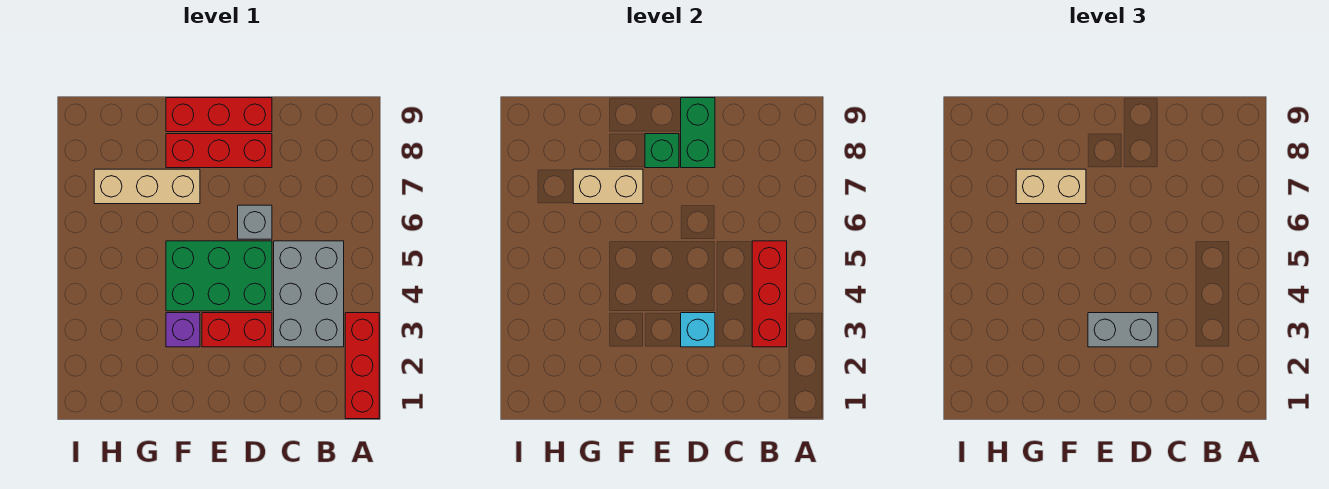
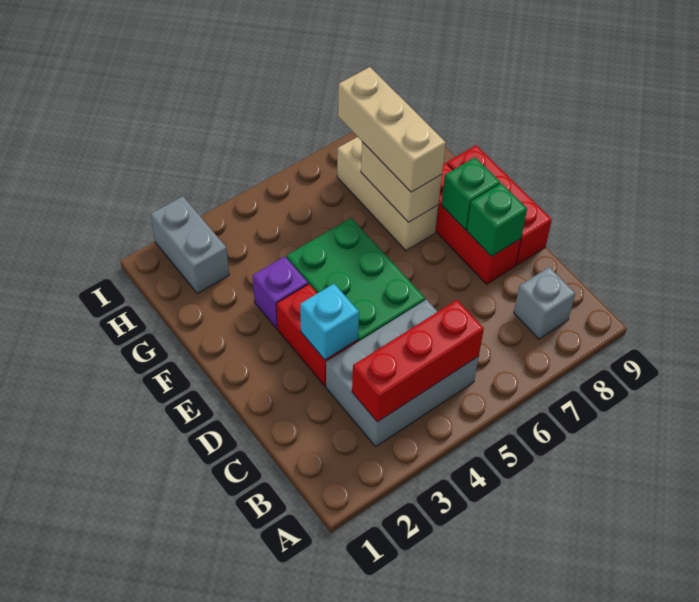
red brick A1:A3 level 1 -> none
grey brick D3:E3 level 3 -> grey brick H2:I2 level 1
grey brick D6 level 1 -> grey brick B8 level 1
green brick D8:D9 level 2 -> green brick D8 level 2
tan brick F7:G7 level 3 -> tan brick F7:H7 level 3

